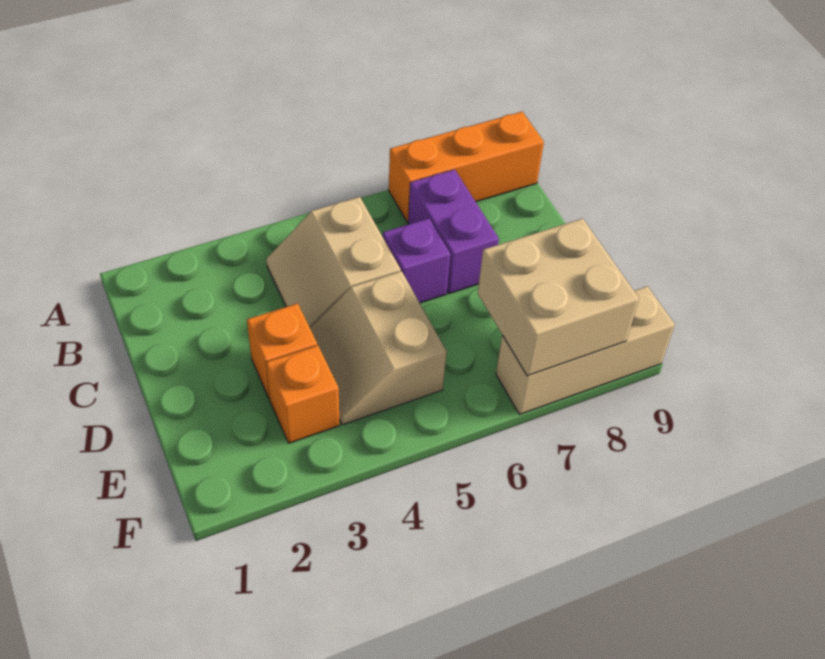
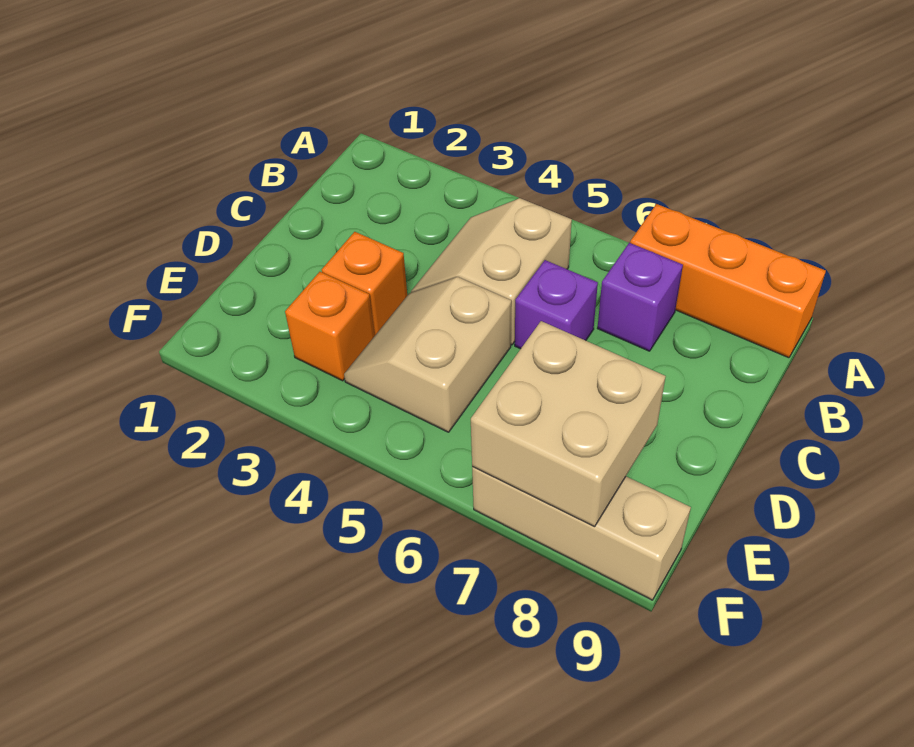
purple brick B7:C7 level 1 -> purple brick B7 level 1

